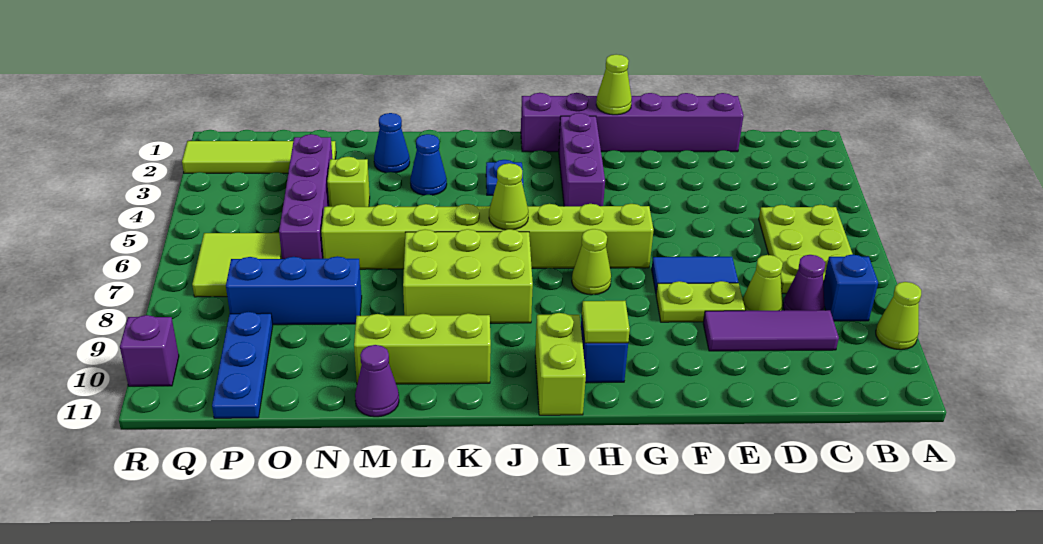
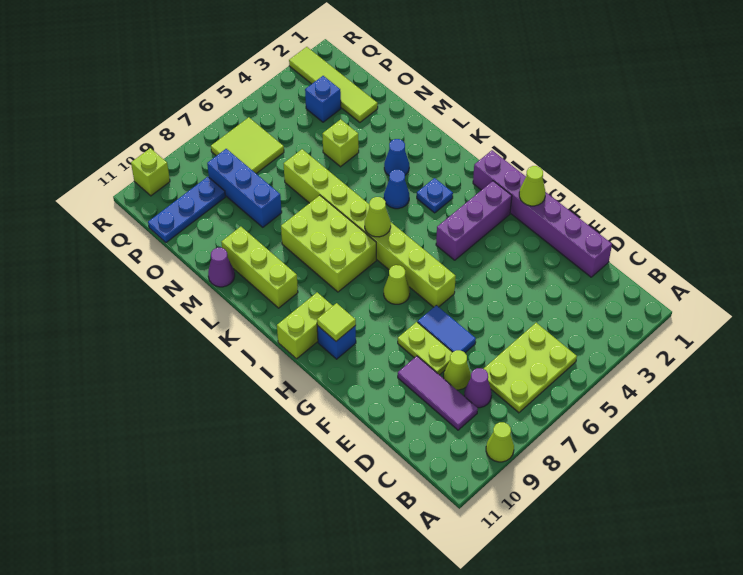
blue brick B8 level 1 -> blue brick P3 level 1
blue cone M2 level 1 -> blue cone K4 level 1
purple brick O3:O6 level 1 -> none
purple brick R10 level 1 -> lime brick R10 level 1

